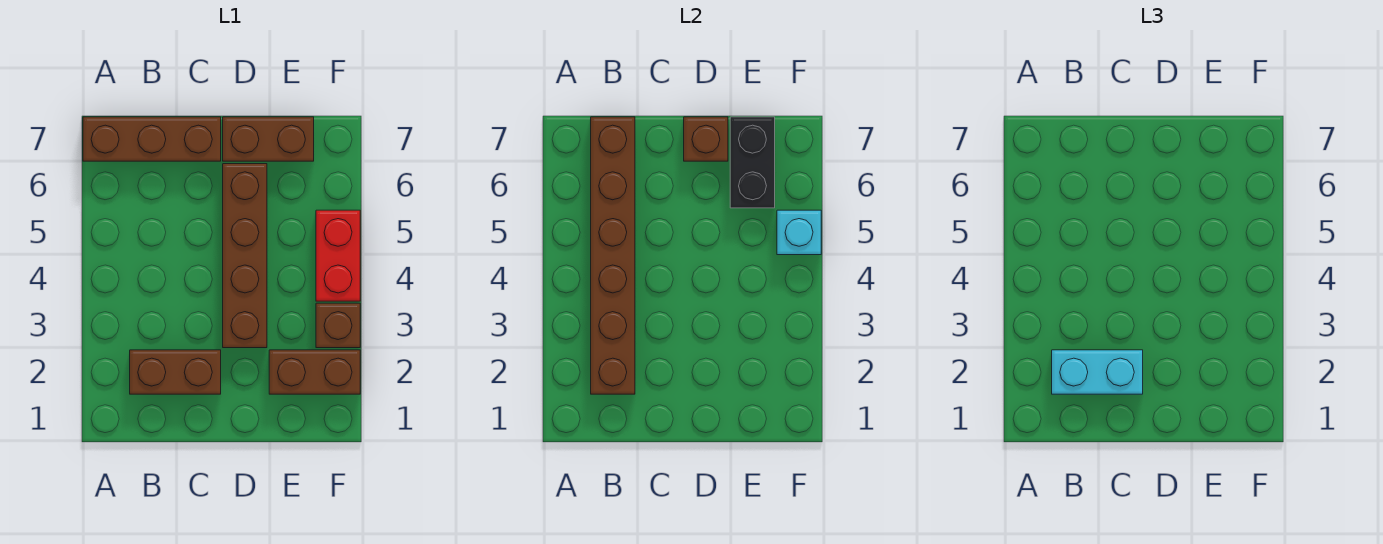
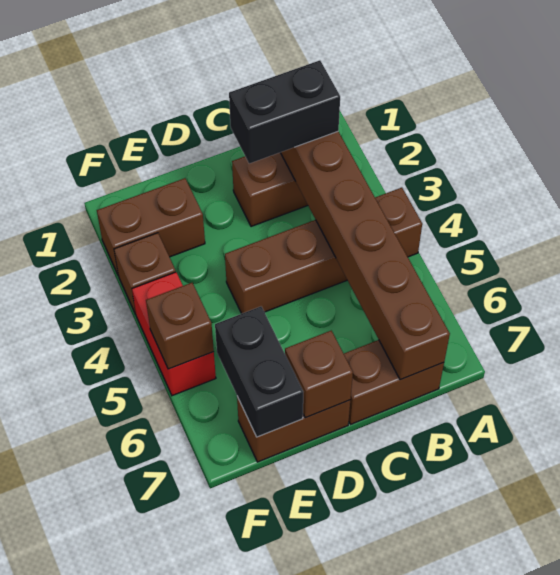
brown brick A7:C7 level 1 -> brown brick B7:C7 level 1
cyan brick B2:C2 level 3 -> black brick B2:C2 level 3
brown brick D3:D6 level 1 -> brown brick A4:D4 level 1
cyan brick F5 level 2 -> brown brick F5 level 2

